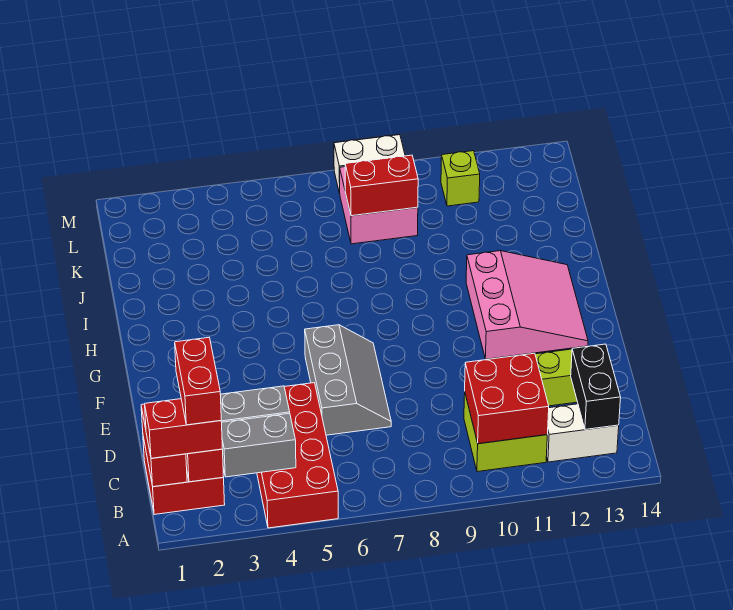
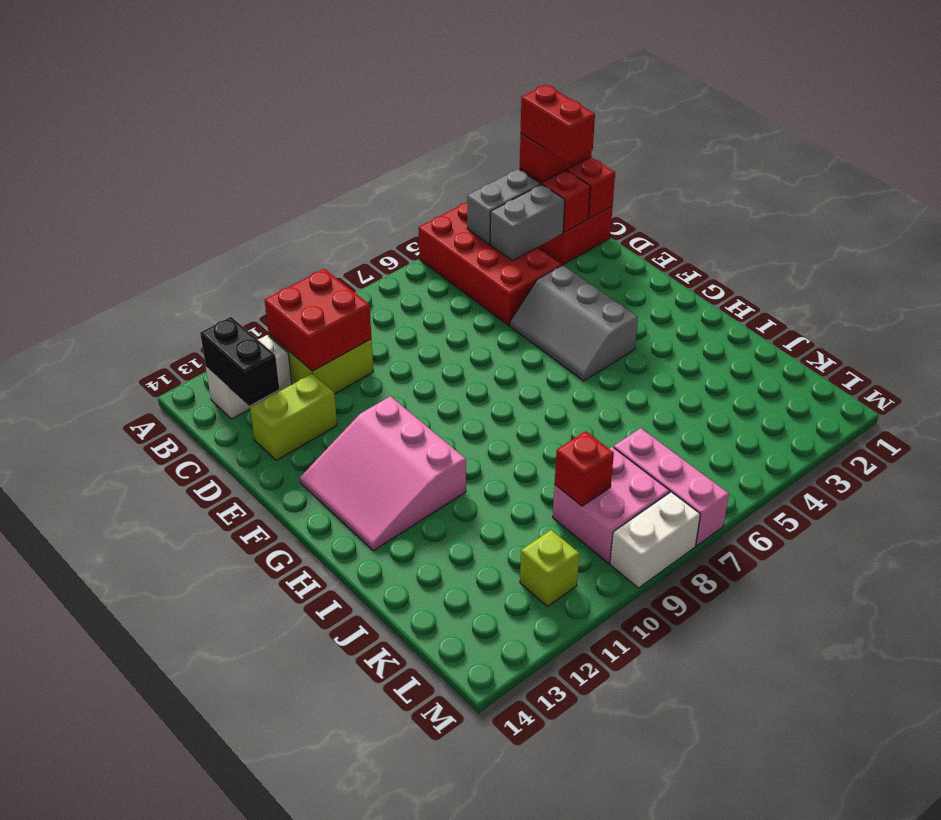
grey slope D6:F7 level 1 top 6 -> grey slope E4:G5 level 1 top 4
none -> pink brick K7:M7 level 1
red brick K8:K9 level 2 -> red brick K9 level 2

